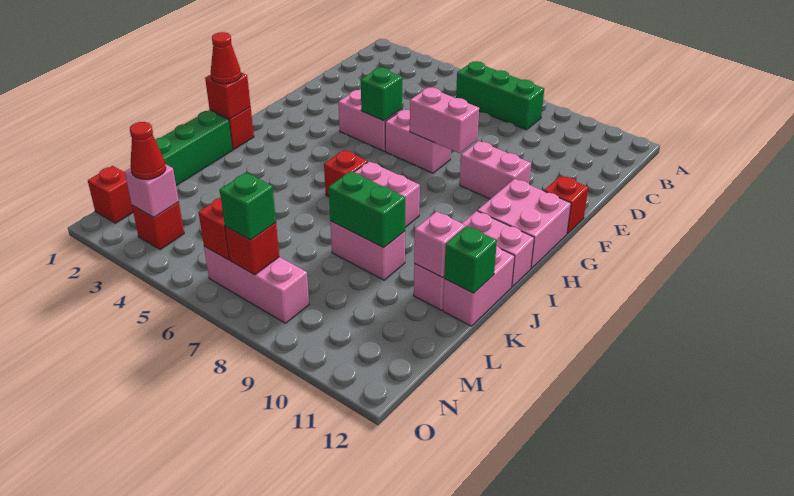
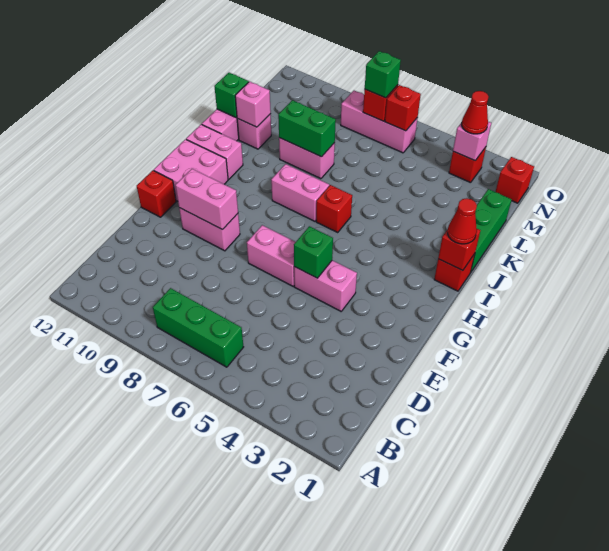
pink brick F7:F8 level 2 -> pink brick F9:F10 level 2

